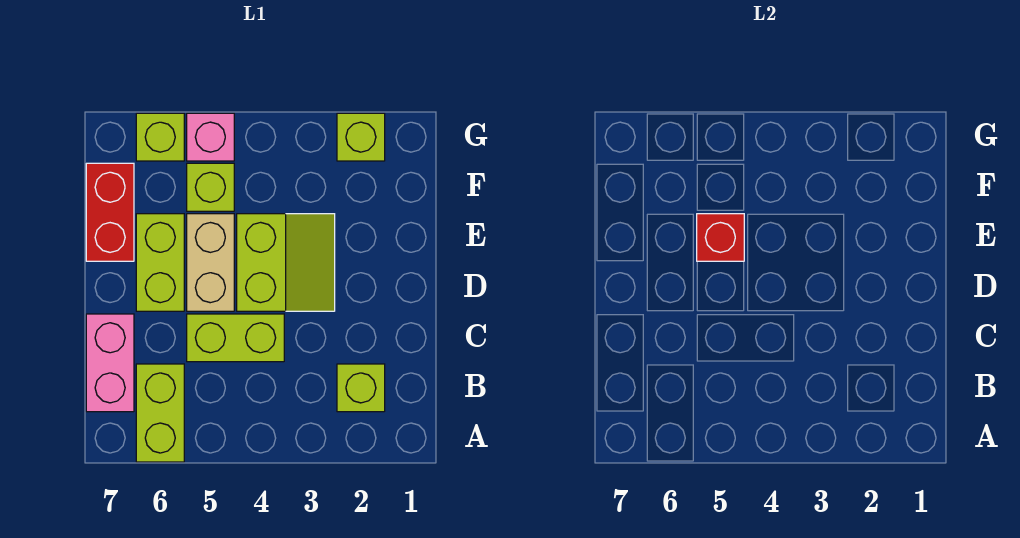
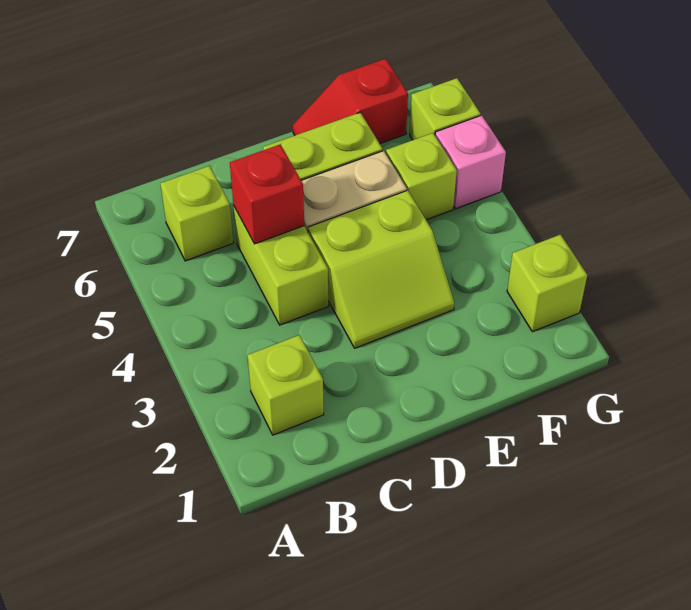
lime brick A6:B6 level 1 -> lime brick B6 level 1
pink brick B7:C7 level 1 -> none
red brick E5 level 2 -> red brick C5 level 2
red brick E7:F7 level 1 -> red slope E7:F7 level 1 top F

